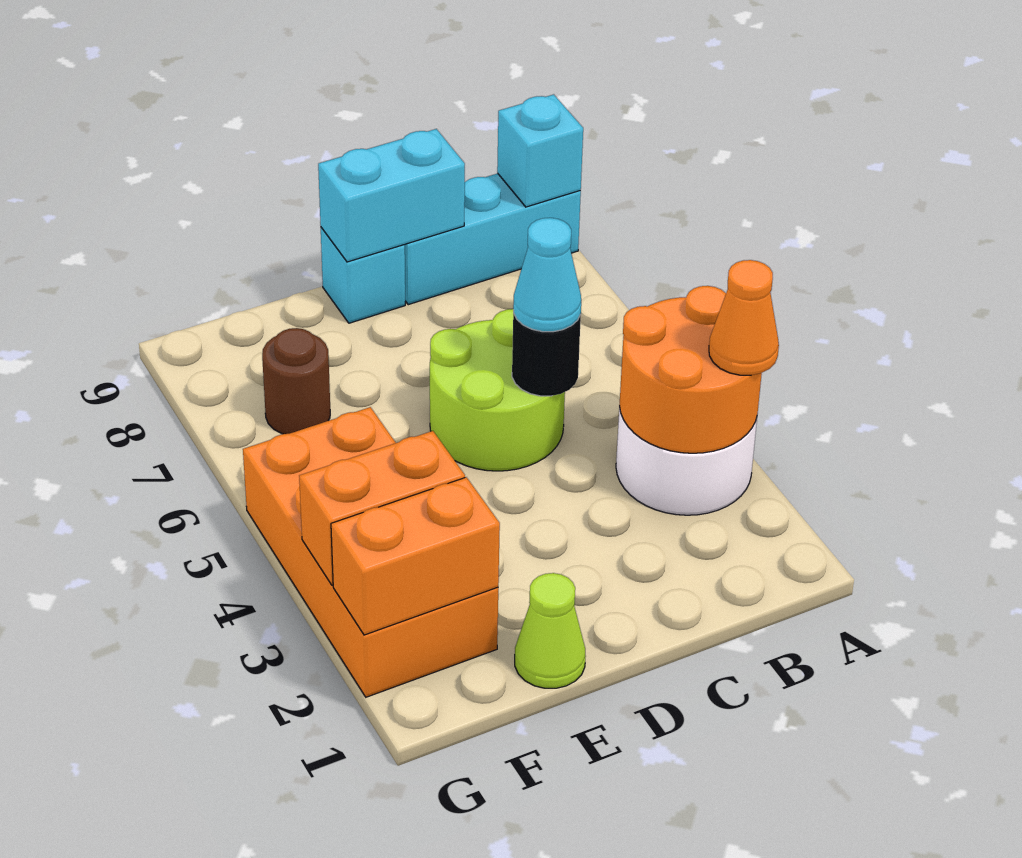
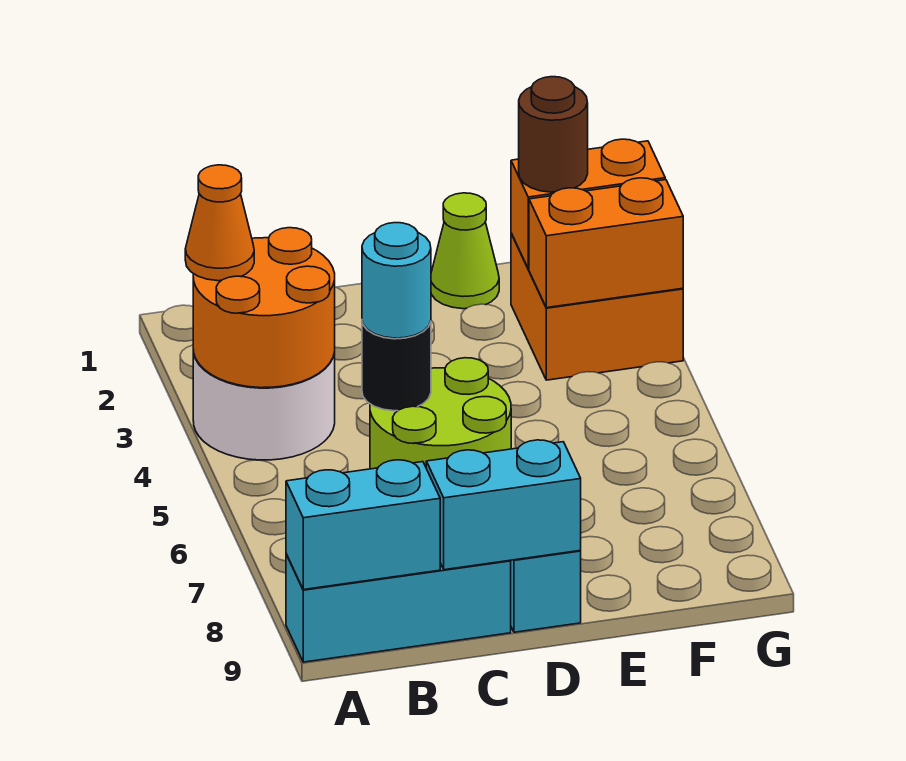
cyan brick A9 level 2 -> cyan brick A9:B9 level 2
cyan cone C5 level 3 -> cyan round brick C5 level 3
orange brick F2:G5 level 1 -> orange brick F2:G3 level 1
brown round brick F7 level 1 -> brown round brick F2 level 3

